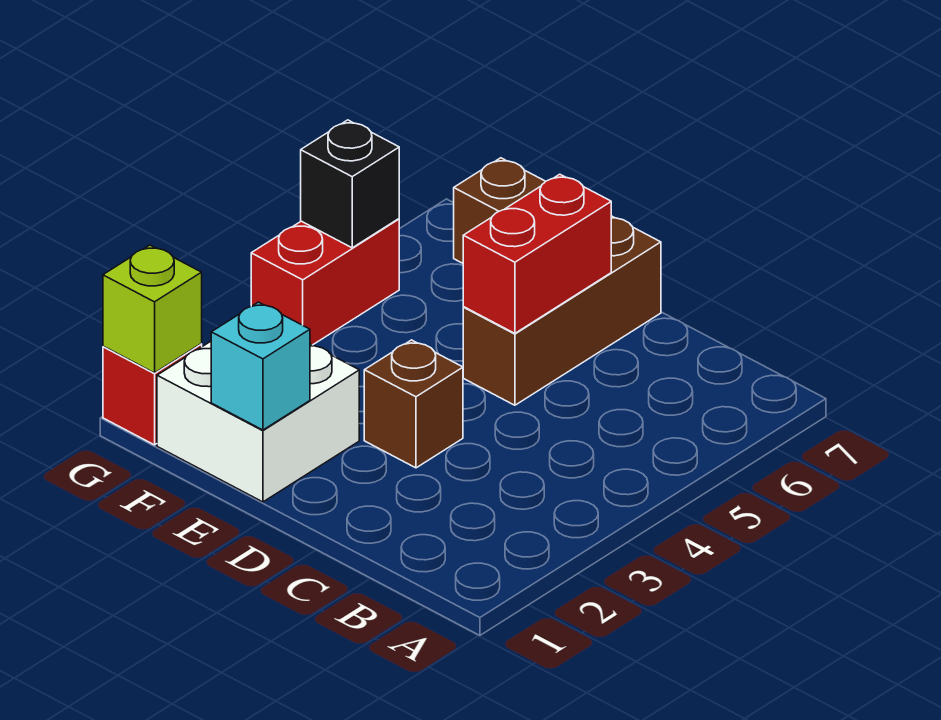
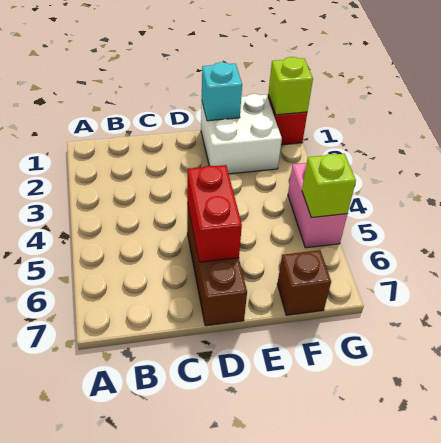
brown brick D3 level 1 -> none
red brick G4:G5 level 1 -> pink brick G4:G5 level 1
black brick G5 level 2 -> lime brick G5 level 2

